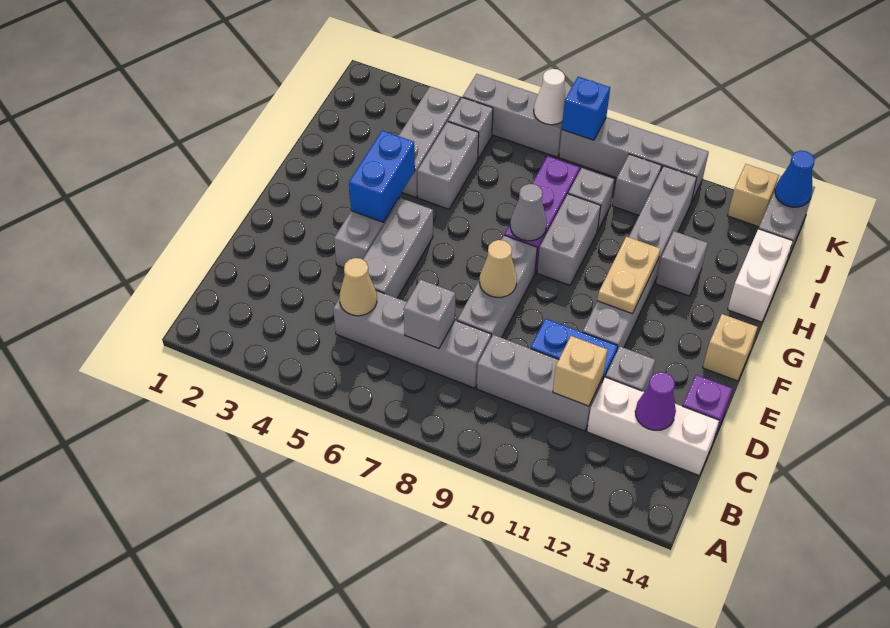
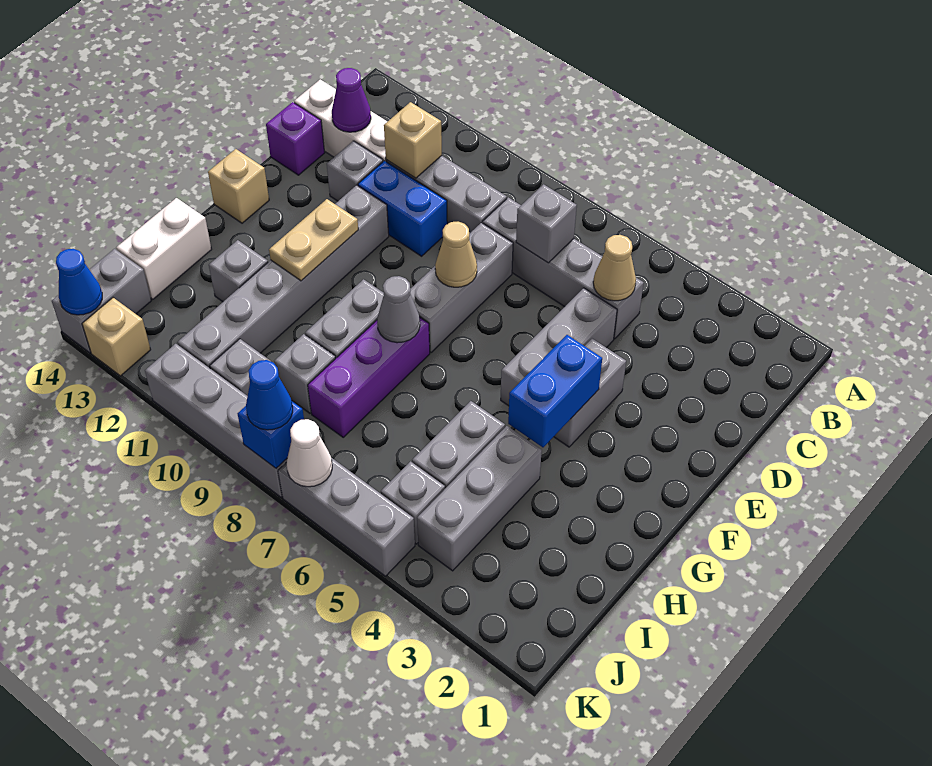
none -> blue cone K8 level 3

